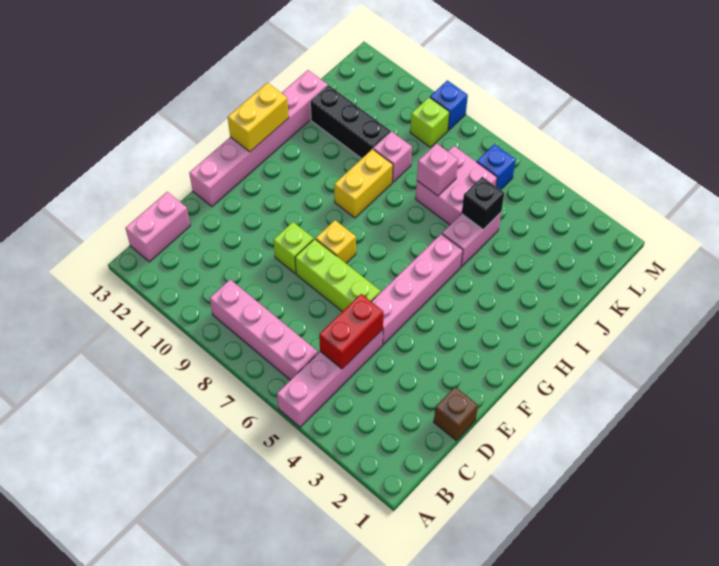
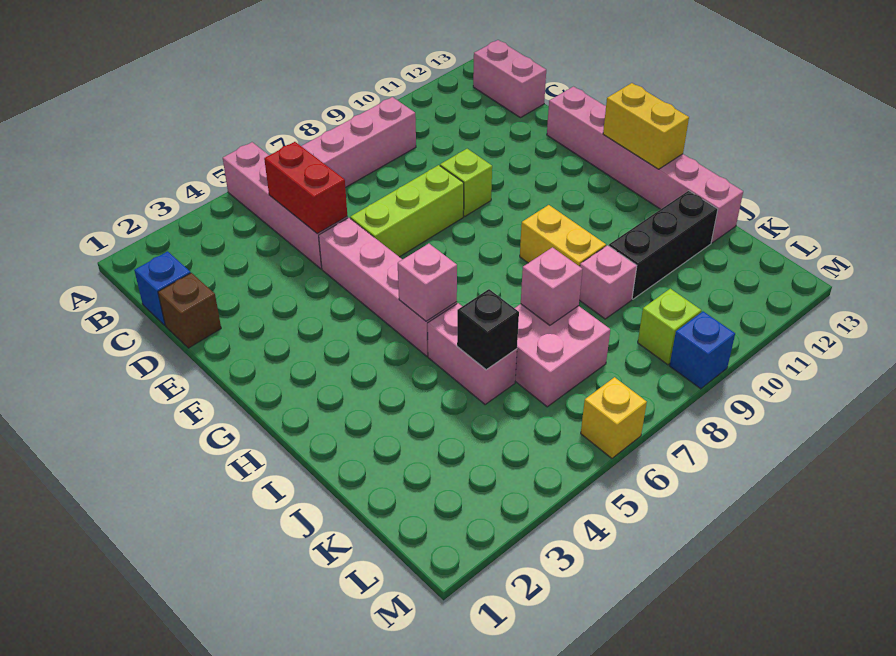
yellow brick F8 level 1 -> yellow brick M6 level 1
none -> pink brick H5 level 2
blue brick L6 level 1 -> blue brick C1 level 1

